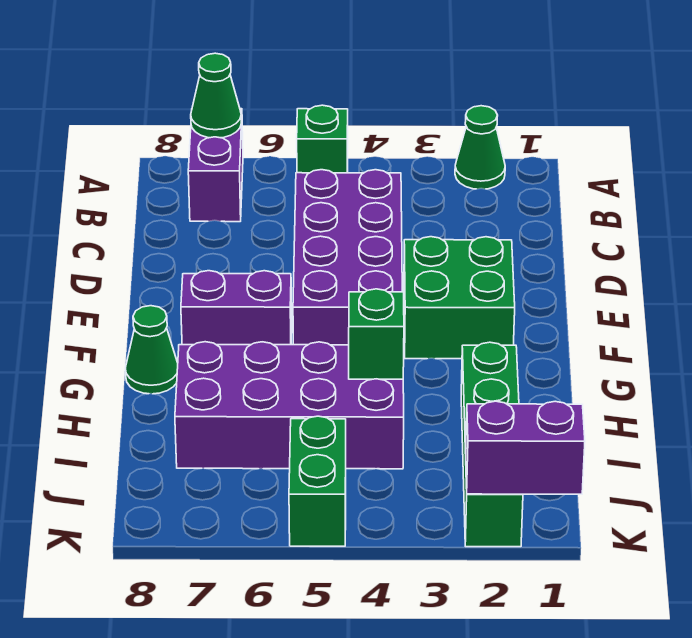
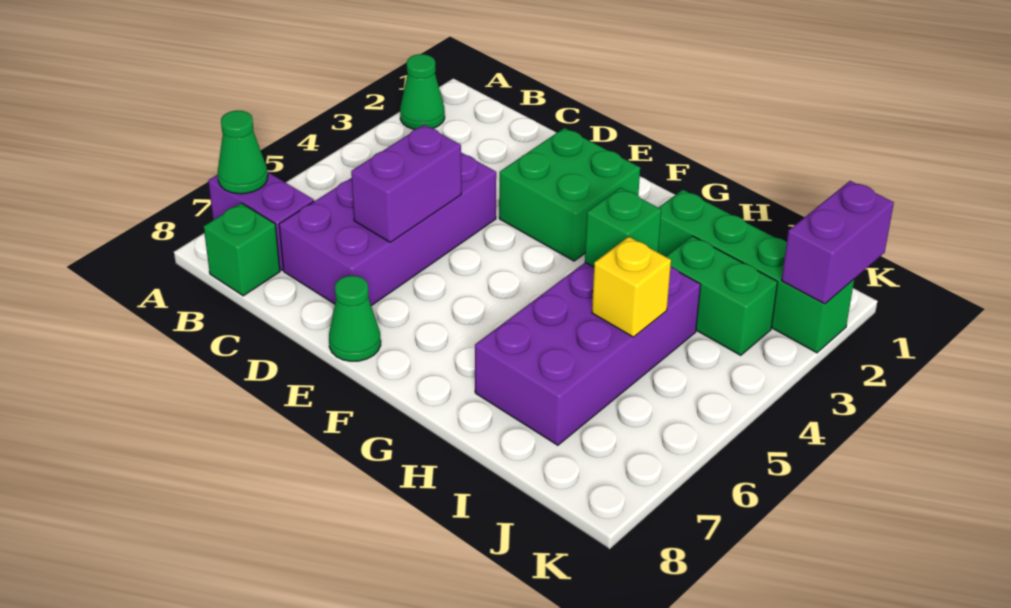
green brick A5 level 1 -> green brick B8 level 1
purple brick C4:F5 level 1 -> purple brick C4:D7 level 1
purple brick F6:F7 level 1 -> purple brick D5:D6 level 2
green cone G8 level 1 -> green cone E8 level 1
none -> yellow brick I5 level 2
green brick J5:K5 level 1 -> green brick I3:J3 level 1

